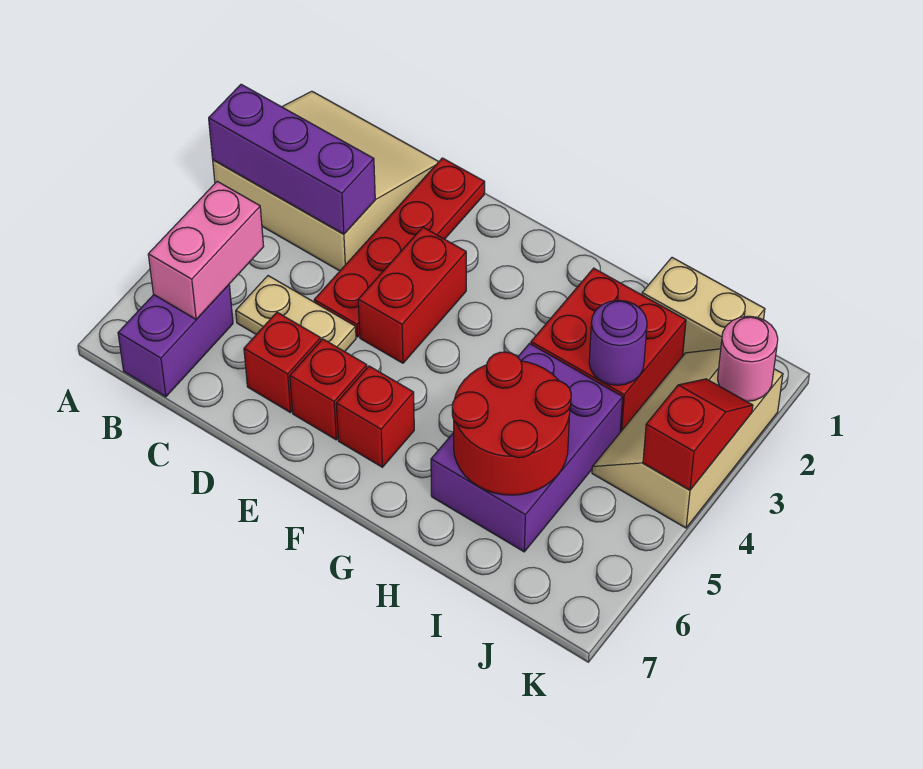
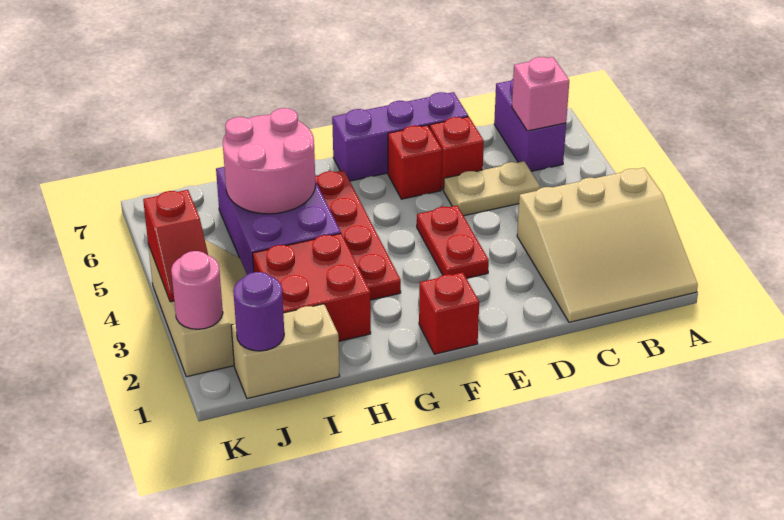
purple brick A3:C3 level 2 -> purple brick D7:F7 level 1
pink brick B5:B6 level 2 -> pink brick B6 level 2
red plate D1:D4 level 1 -> red plate G3:G6 level 1
red brick E3:E4 level 1 -> red plate E3:E4 level 1
red brick F6 level 1 -> red brick F1 level 1
red round brick H5:I6 level 2 -> pink round brick H5:I6 level 2
purple round brick I3 level 2 -> purple round brick J1 level 2

